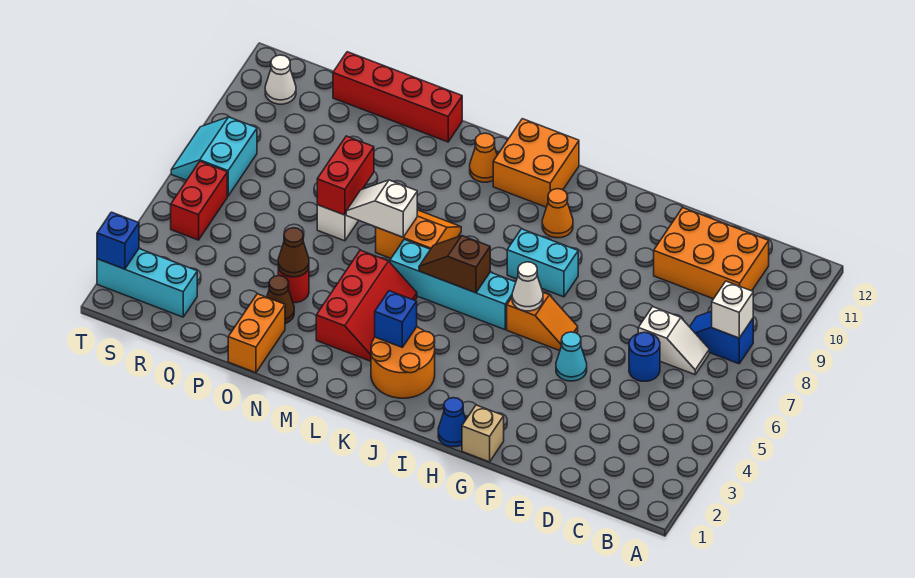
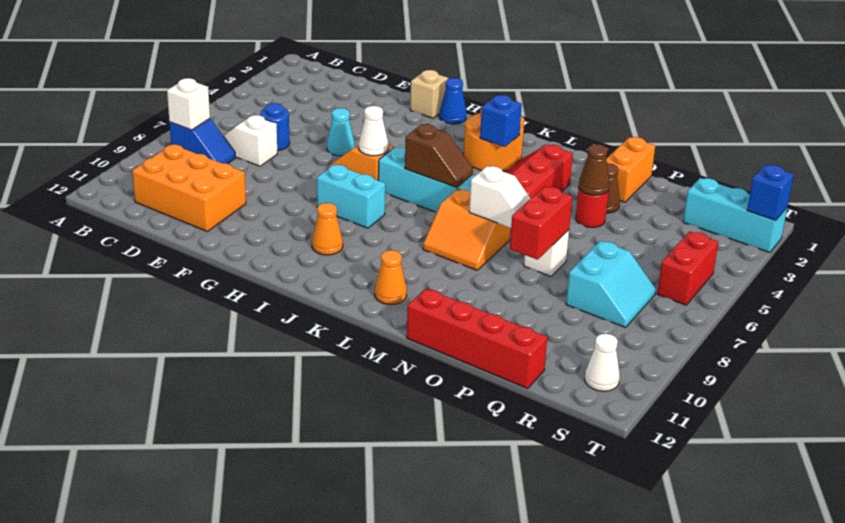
orange brick J11:K12 level 1 -> none
cyan slope S7:T8 level 1 top S -> cyan slope Q7:R8 level 1 top Q

